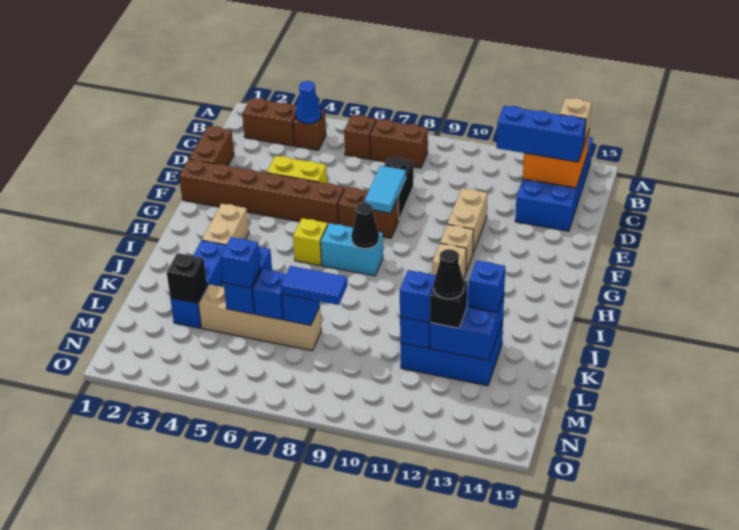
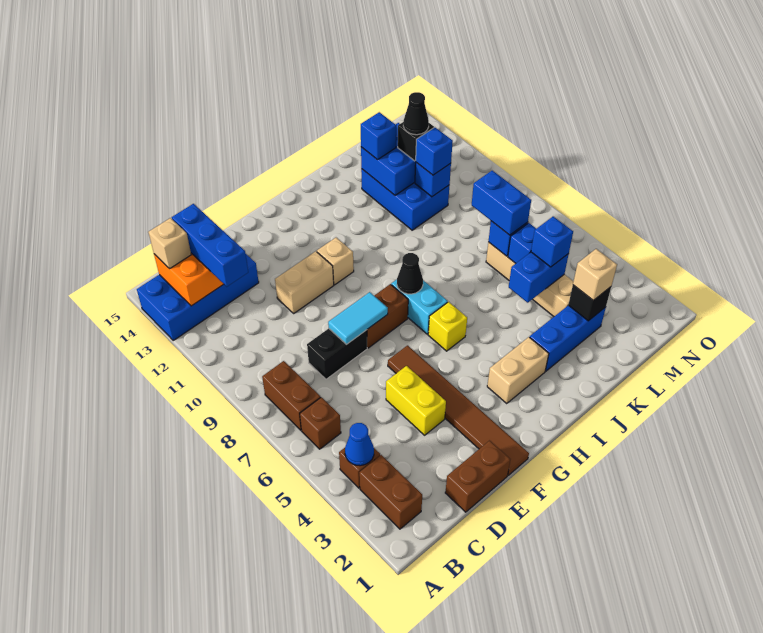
brown brick F1:F6 level 1 -> brown tile F1:F6 level 1
brown brick F7:F8 level 1 -> brown brick F8:G8 level 1
tan brick H11 level 1 -> tan brick L3 level 3
blue tile L7:L8 level 3 -> blue brick L7:L8 level 3

